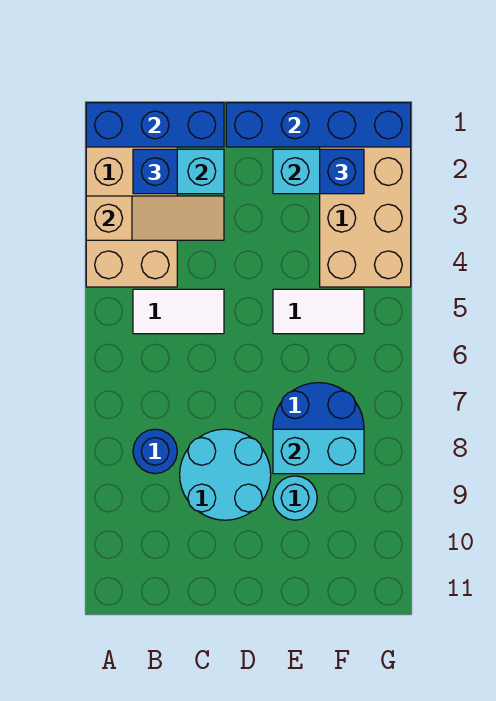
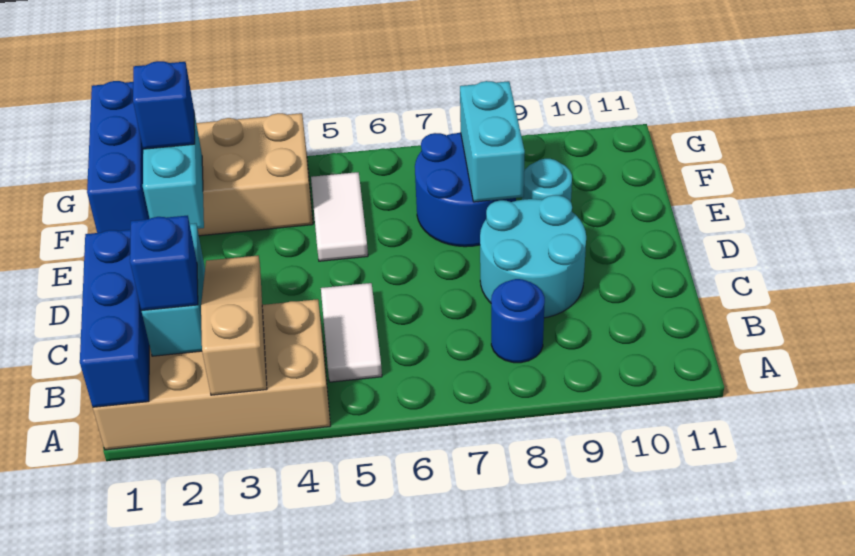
blue brick D1:G1 level 2 -> blue brick E1:G1 level 2

